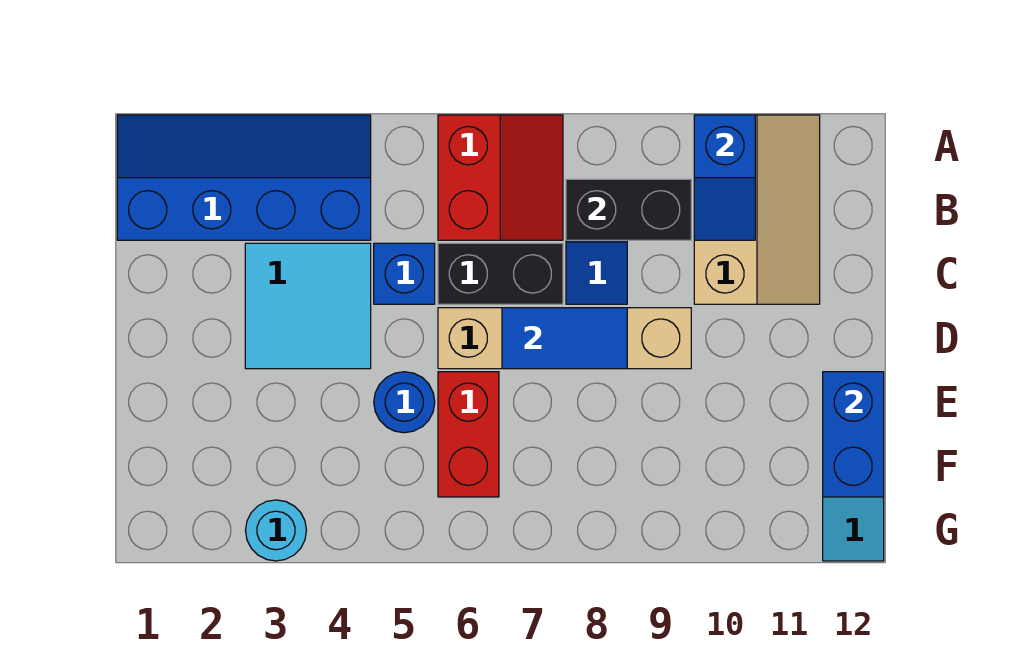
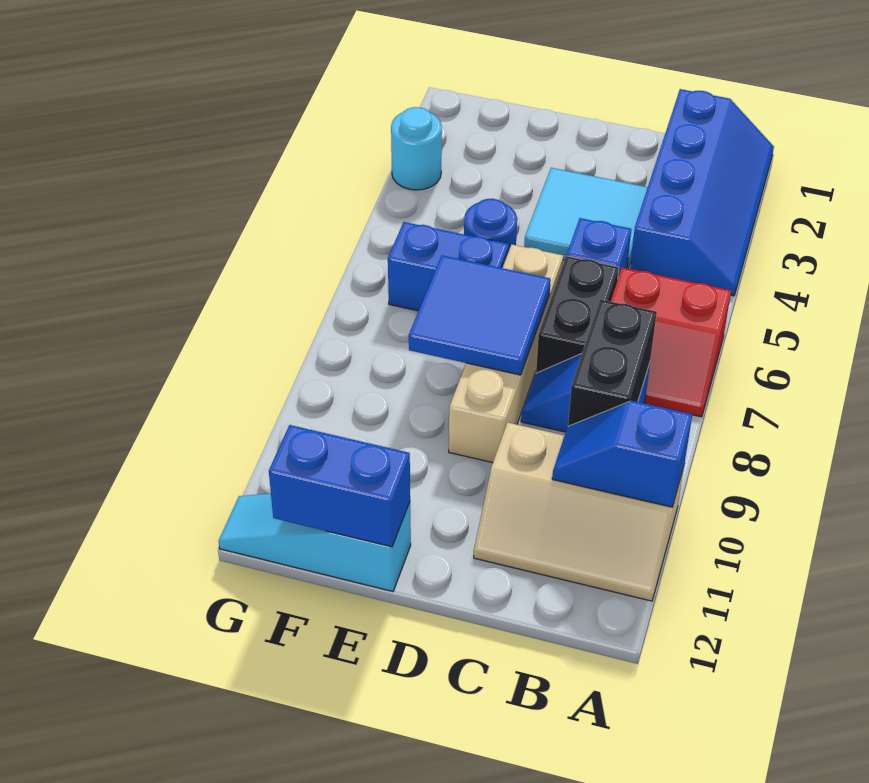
blue tile D7:D8 level 2 -> blue tile D7:E8 level 2
red brick E6:F6 level 1 -> blue brick E6:F6 level 1

